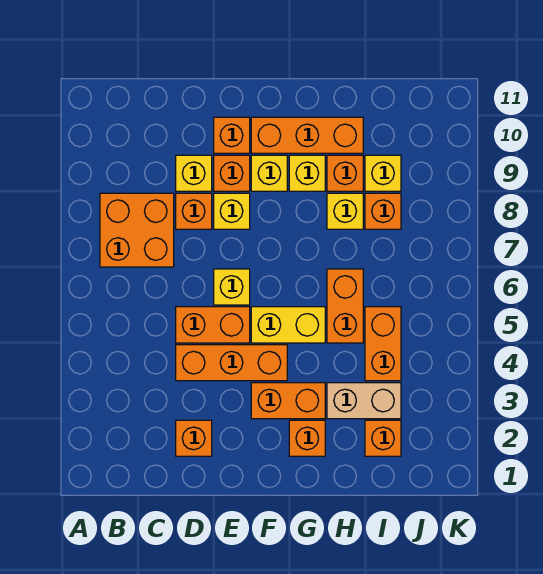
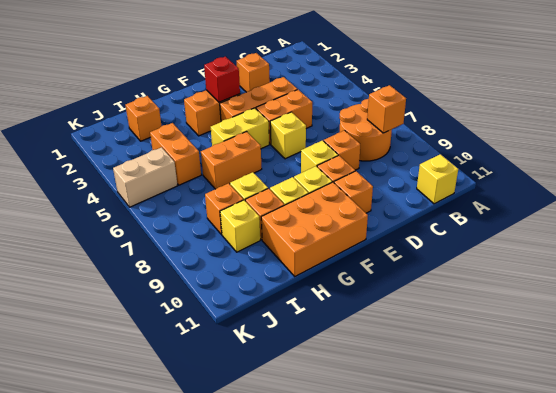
orange brick B7:C8 level 1 -> orange round brick B7:C8 level 1
yellow brick D9 level 1 -> yellow brick B11 level 1
none -> red brick F3 level 2
orange brick F10:H10 level 1 -> orange brick F10:H11 level 1
orange brick G2 level 1 -> orange brick B8 level 2
tan brick H3:I3 level 1 -> tan brick J5:K5 level 1
orange brick H5:H6 level 1 -> orange brick G6:H6 level 1

